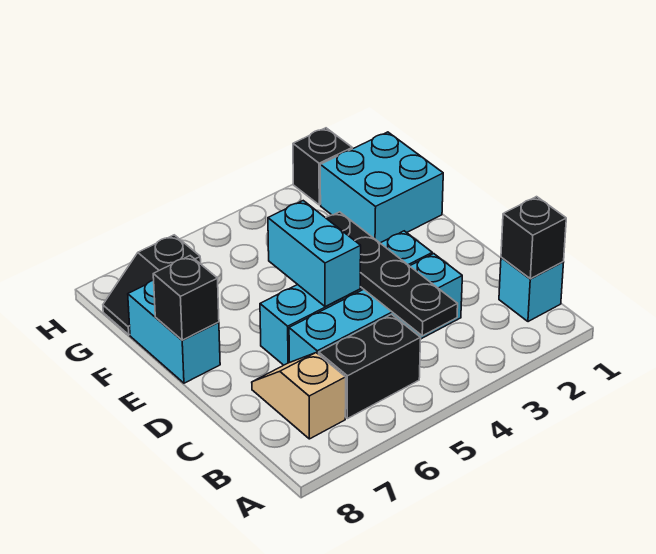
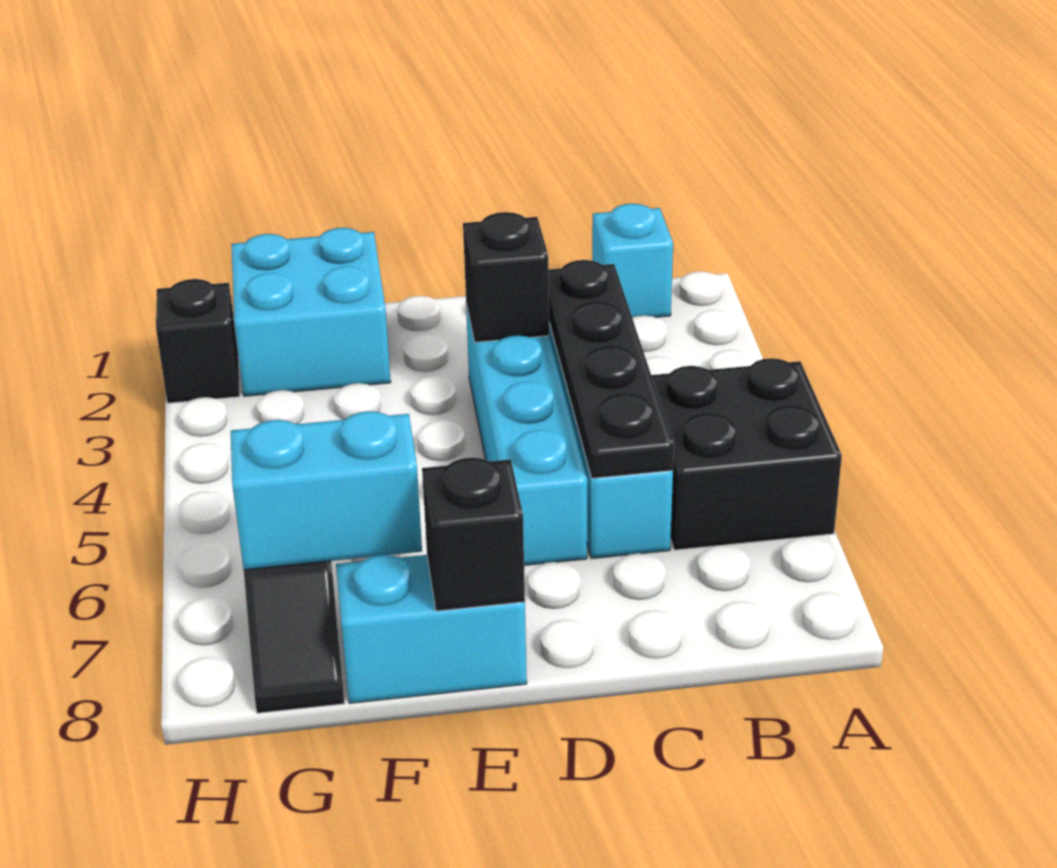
black brick B1 level 2 -> black brick D3 level 2
black plate B4:E4 level 2 -> black plate C3:C6 level 2
black brick B5:B6 level 1 -> black brick A5:B6 level 1
tan slope B7:C7 level 1 top B -> none
cyan brick D5:E5 level 2 -> cyan brick F7:G7 level 2

